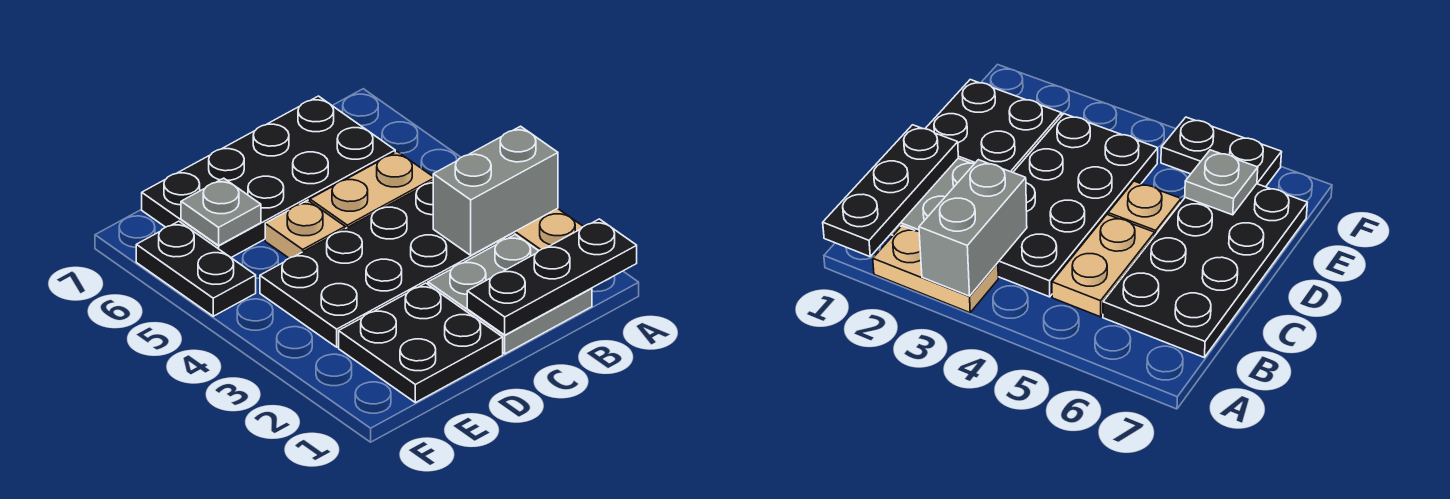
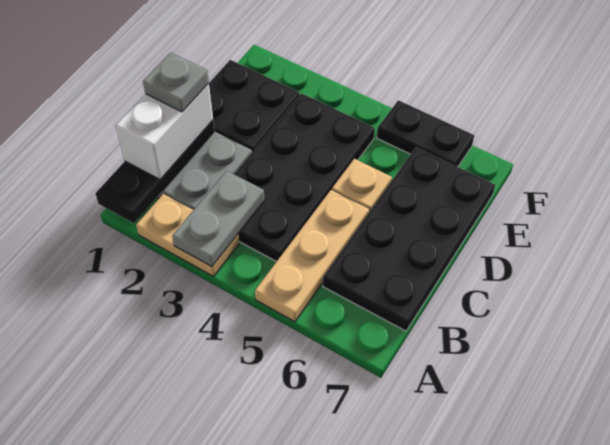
grey brick A3:B3 level 2 -> grey plate A3:B3 level 2
none -> white brick B1:C1 level 3
tan plate B5:C5 level 1 -> tan plate A5:C5 level 1
grey plate E6 level 2 -> grey plate C1 level 4

